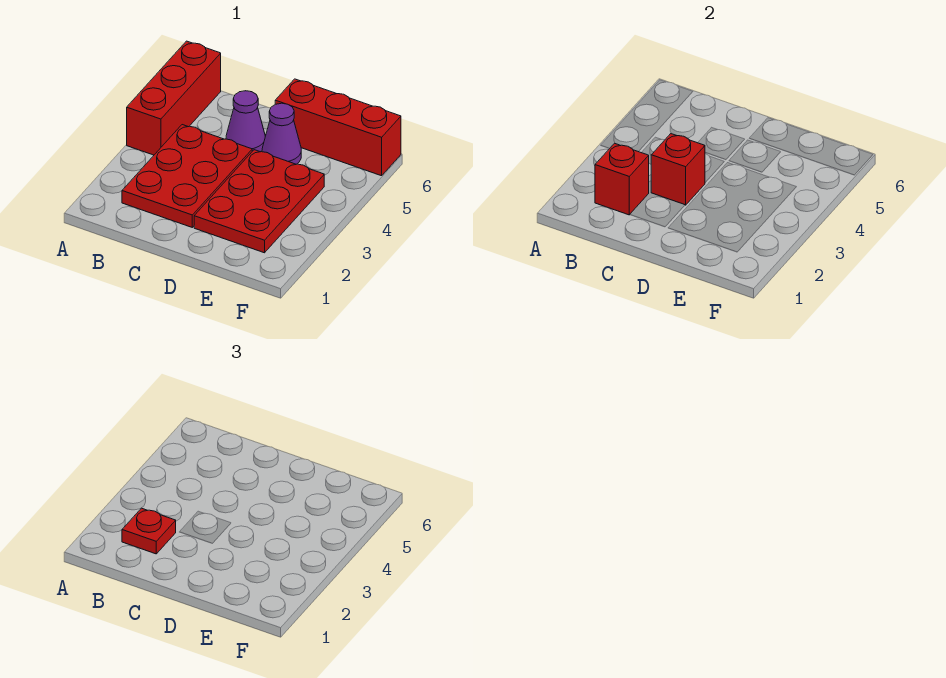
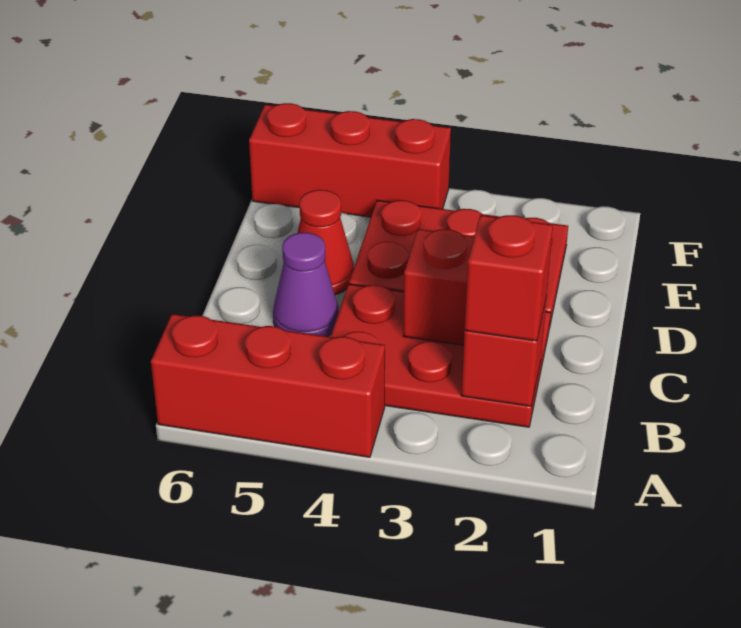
red plate B2 level 3 -> red brick B2 level 3
purple cone D5 level 1 -> red cone D5 level 1
red brick D6:F6 level 1 -> red brick F4:F6 level 1

